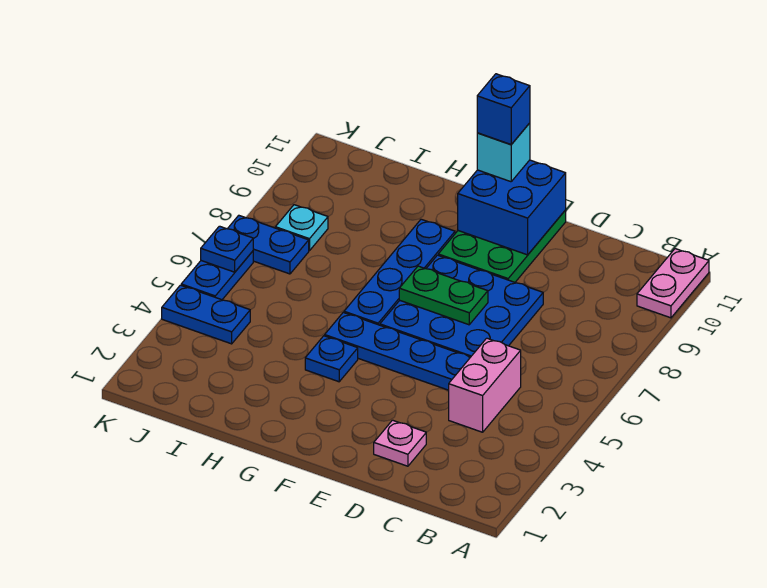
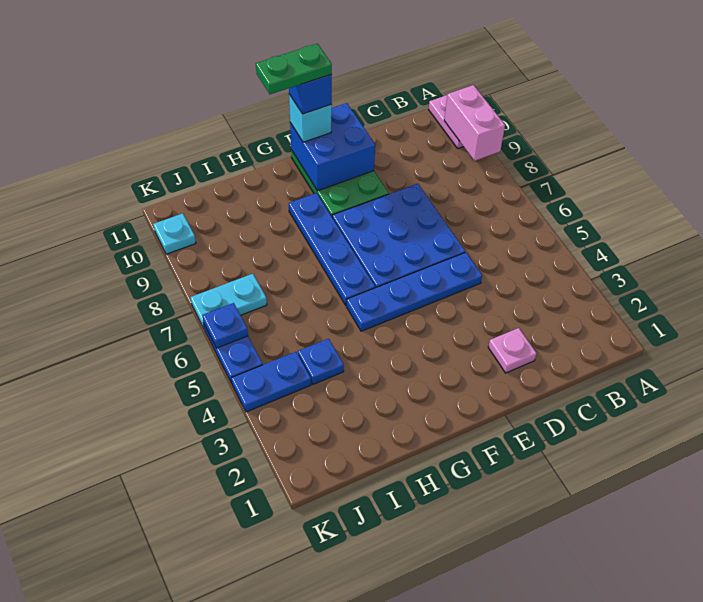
pink brick C4:C5 level 1 -> pink brick A9:A10 level 2
green plate E7:F7 level 2 -> green plate F11:G11 level 5
blue plate G4 level 1 -> blue plate I4 level 1
blue plate J7:K7 level 1 -> cyan plate J7:K7 level 1
cyan plate J8 level 1 -> cyan plate K10 level 1

